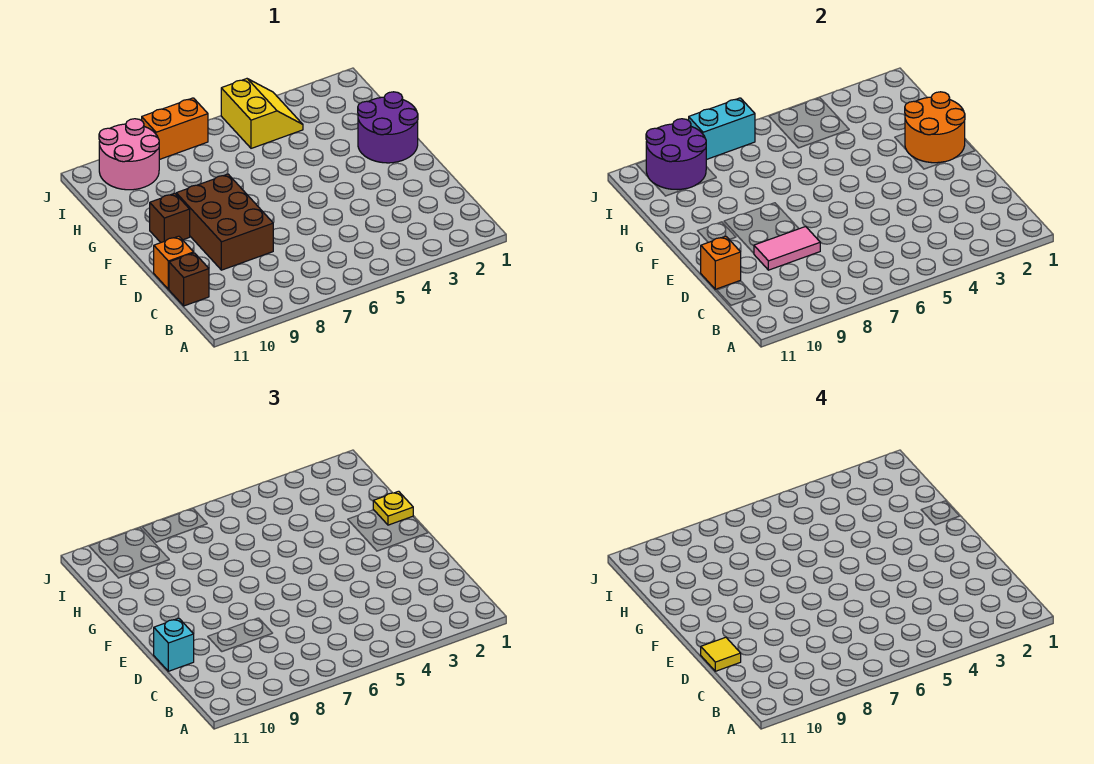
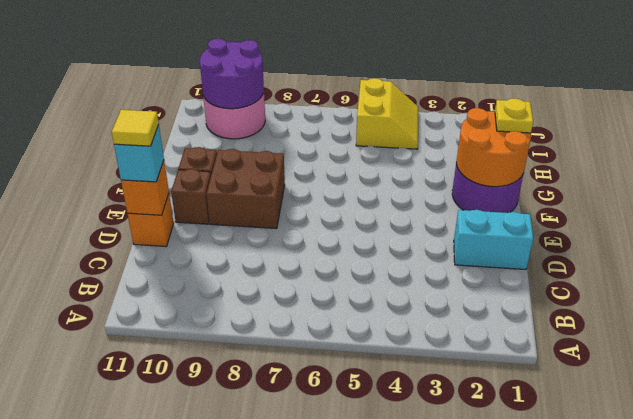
brown brick C11 level 1 -> brown brick E10 level 1
brown brick D8:F9 level 1 -> brown brick E8:F9 level 1
pink tile D8:D9 level 2 -> none
orange brick J7:J8 level 1 -> none
cyan brick J7:J8 level 2 -> cyan brick D1:D2 level 1

